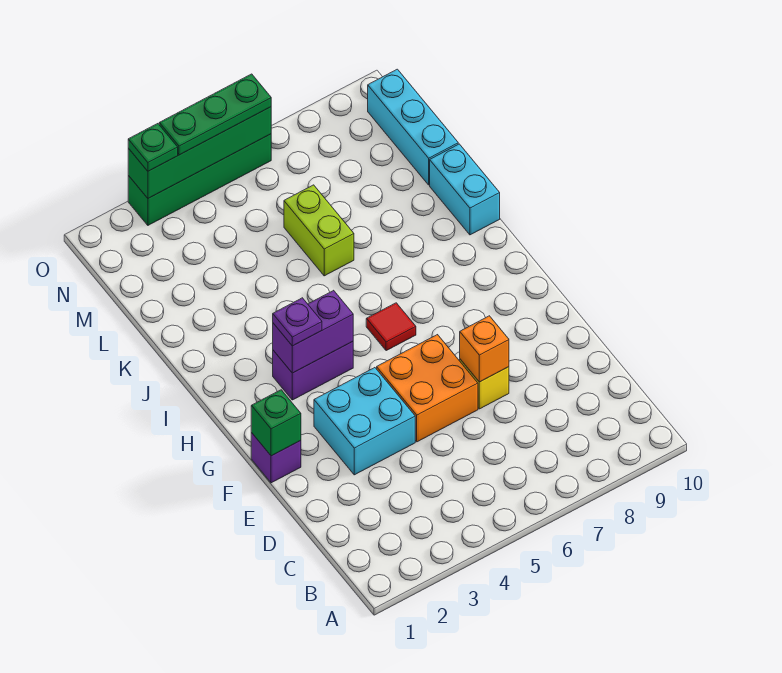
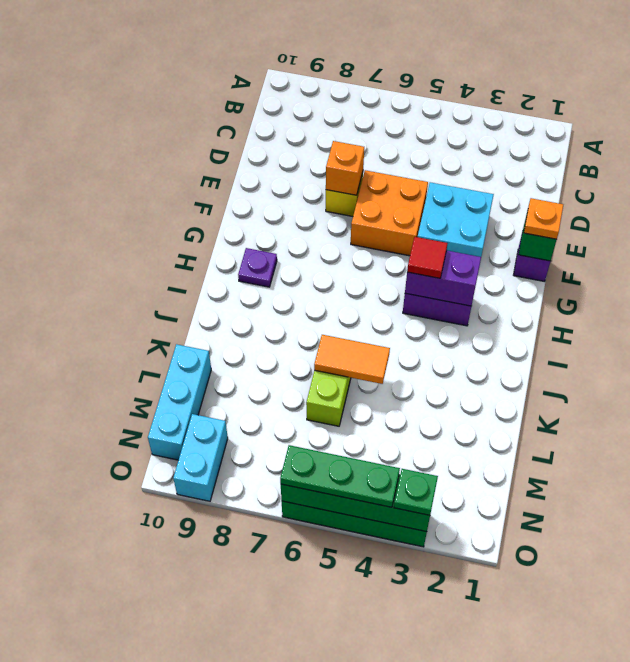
none -> orange plate F1 level 3
purple plate H3 level 3 -> purple plate H9 level 1
red tile H6 level 1 -> red tile H4 level 3
cyan brick J10:K10 level 1 -> cyan brick N9:O9 level 1
none -> orange tile K5:K6 level 2

